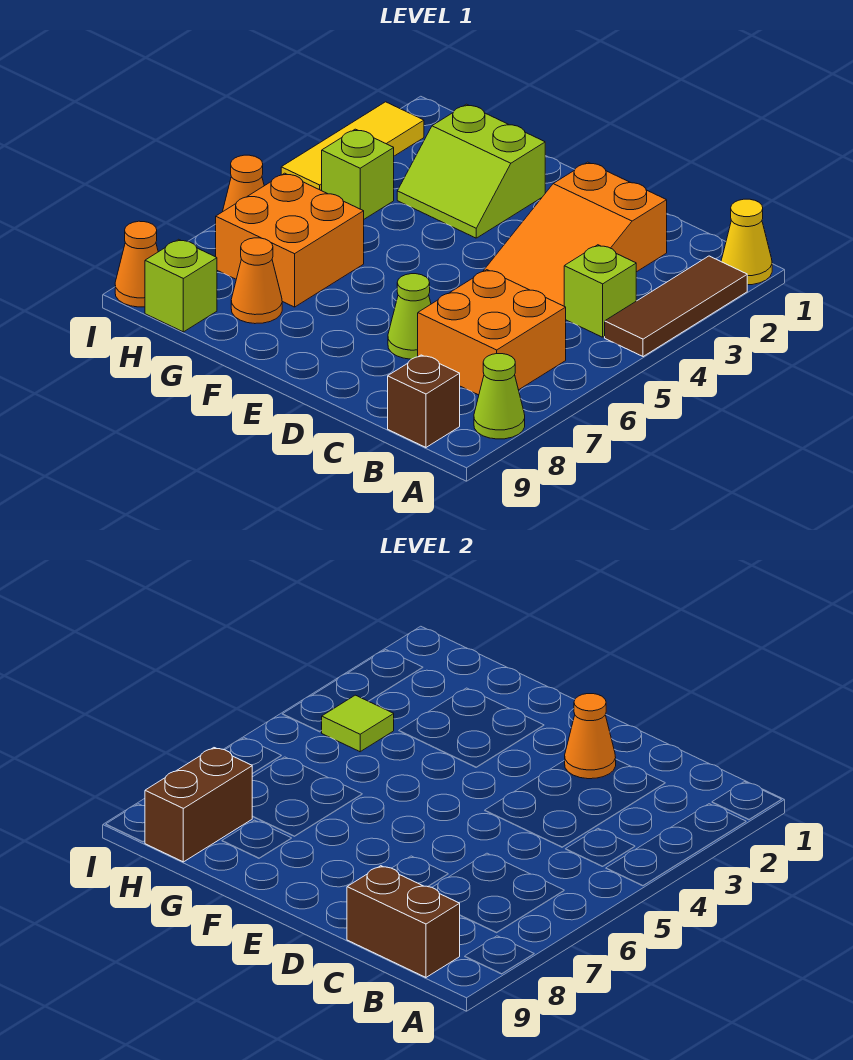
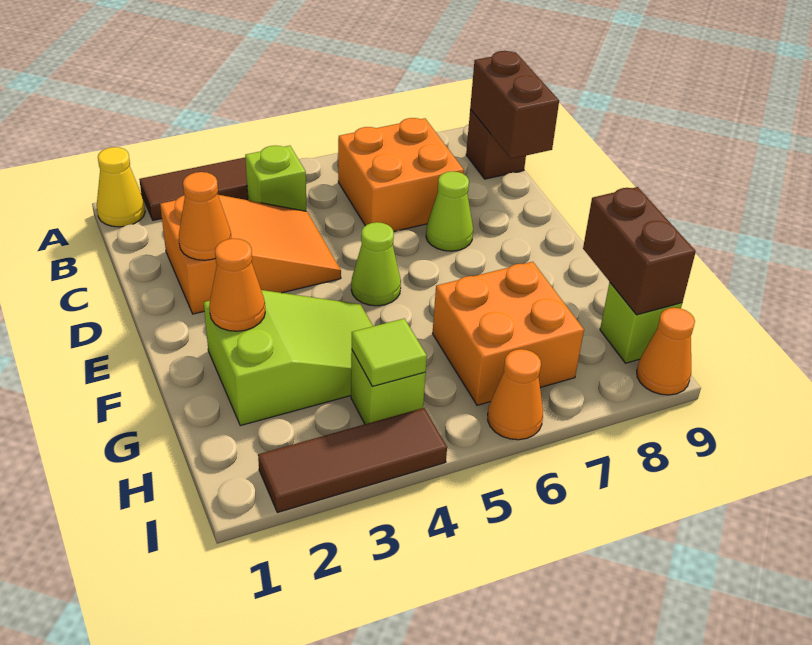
lime cone A8 level 1 -> lime cone E5 level 1
lime slope F2:G3 level 1 top 2 -> lime slope F2:G4 level 1 top 2
orange cone G8 level 1 -> orange cone F2 level 2
brown brick H8:H9 level 2 -> brown brick G9:H9 level 2
yellow tile I2:I4 level 1 -> brown tile I2:I4 level 1

